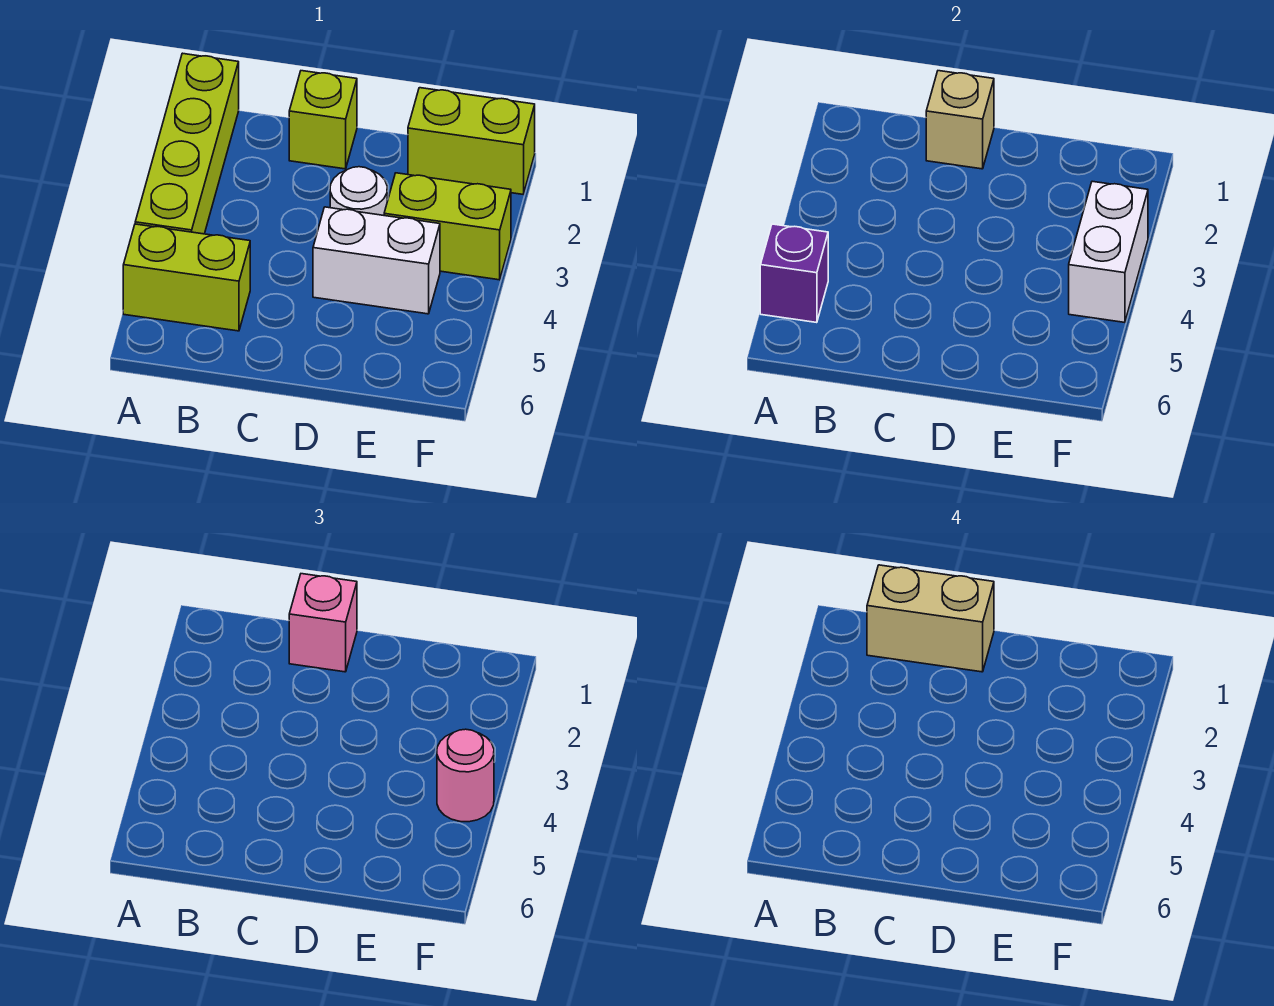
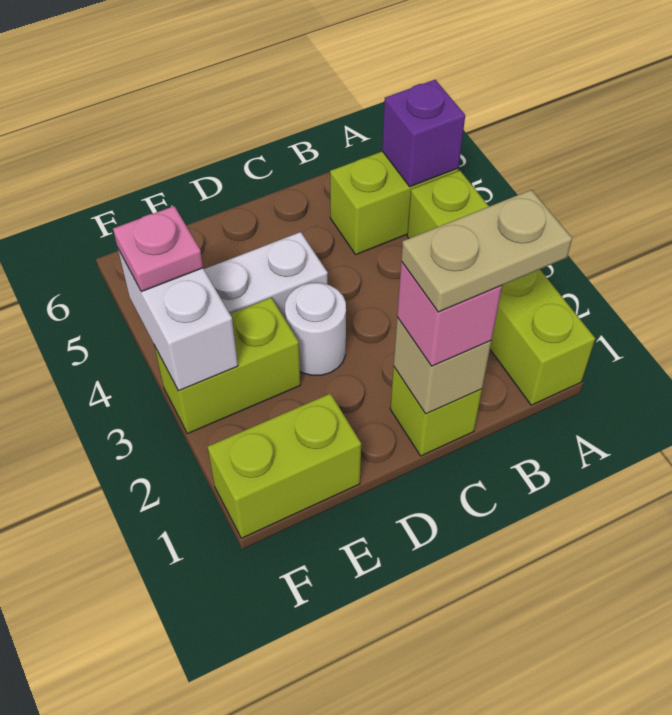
tan brick B1:C1 level 4 -> tan plate B1:C1 level 4
pink round brick F4 level 3 -> pink plate F4 level 3

